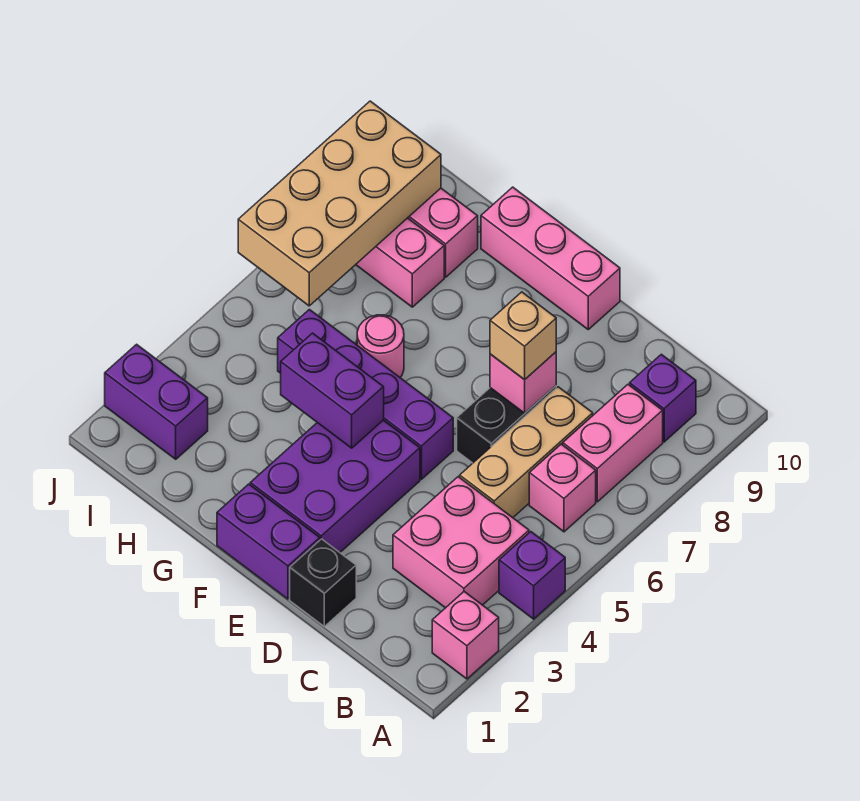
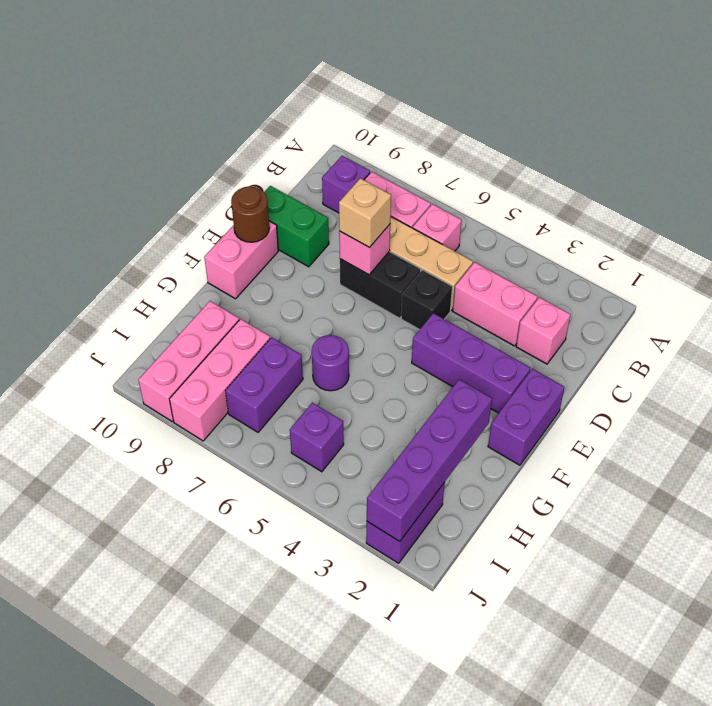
pink brick A2 level 1 -> pink brick C2 level 1
purple brick A4 level 1 -> purple brick I5 level 1
pink brick B3:C4 level 1 -> pink brick C3:C4 level 1
black brick D1 level 1 -> black brick D5 level 1
none -> green brick D9:D10 level 1
purple brick E2:F4 level 1 -> purple brick E2:E4 level 1
purple brick E5:H5 level 1 -> purple brick G2:J2 level 2
pink brick E10:G10 level 1 -> pink brick E10:F10 level 1
none -> brown round brick E10 level 2
purple brick F4:G4 level 2 -> purple brick H7:I7 level 1
pink round brick G6 level 1 -> purple round brick G6 level 1
tan brick I6:J9 level 2 -> none

